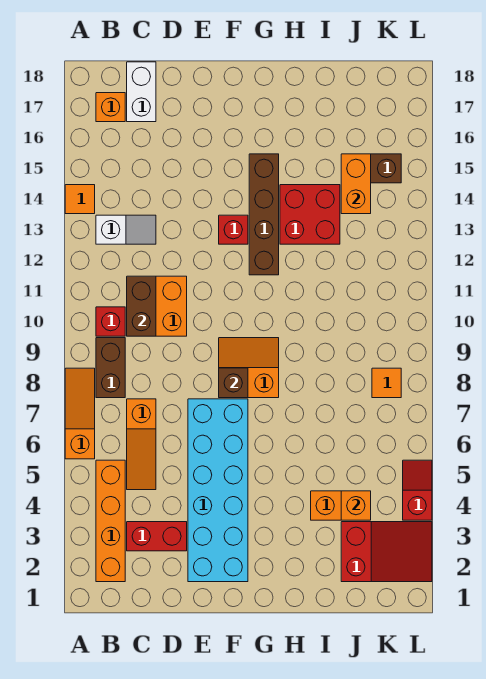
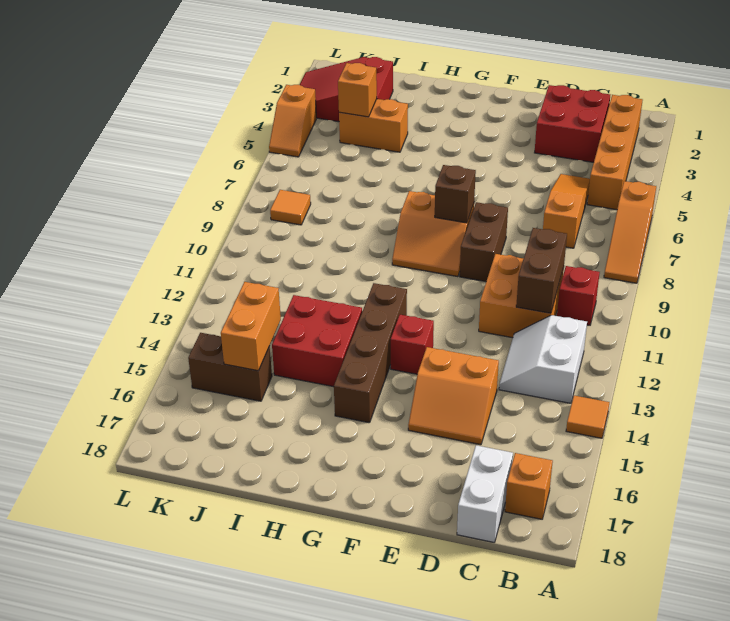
brown brick B8:B9 level 1 -> brown brick E8:E9 level 1
white slope B13:C13 level 1 top B -> white slope B12:C13 level 1 top B
red brick C3:D3 level 1 -> red brick C2:D3 level 1
none -> orange slope D14:E15 level 1 top 14
cyan brick E2:F7 level 1 -> none
red slope L4:L5 level 1 top 4 -> orange slope L4:L5 level 1 top 4

